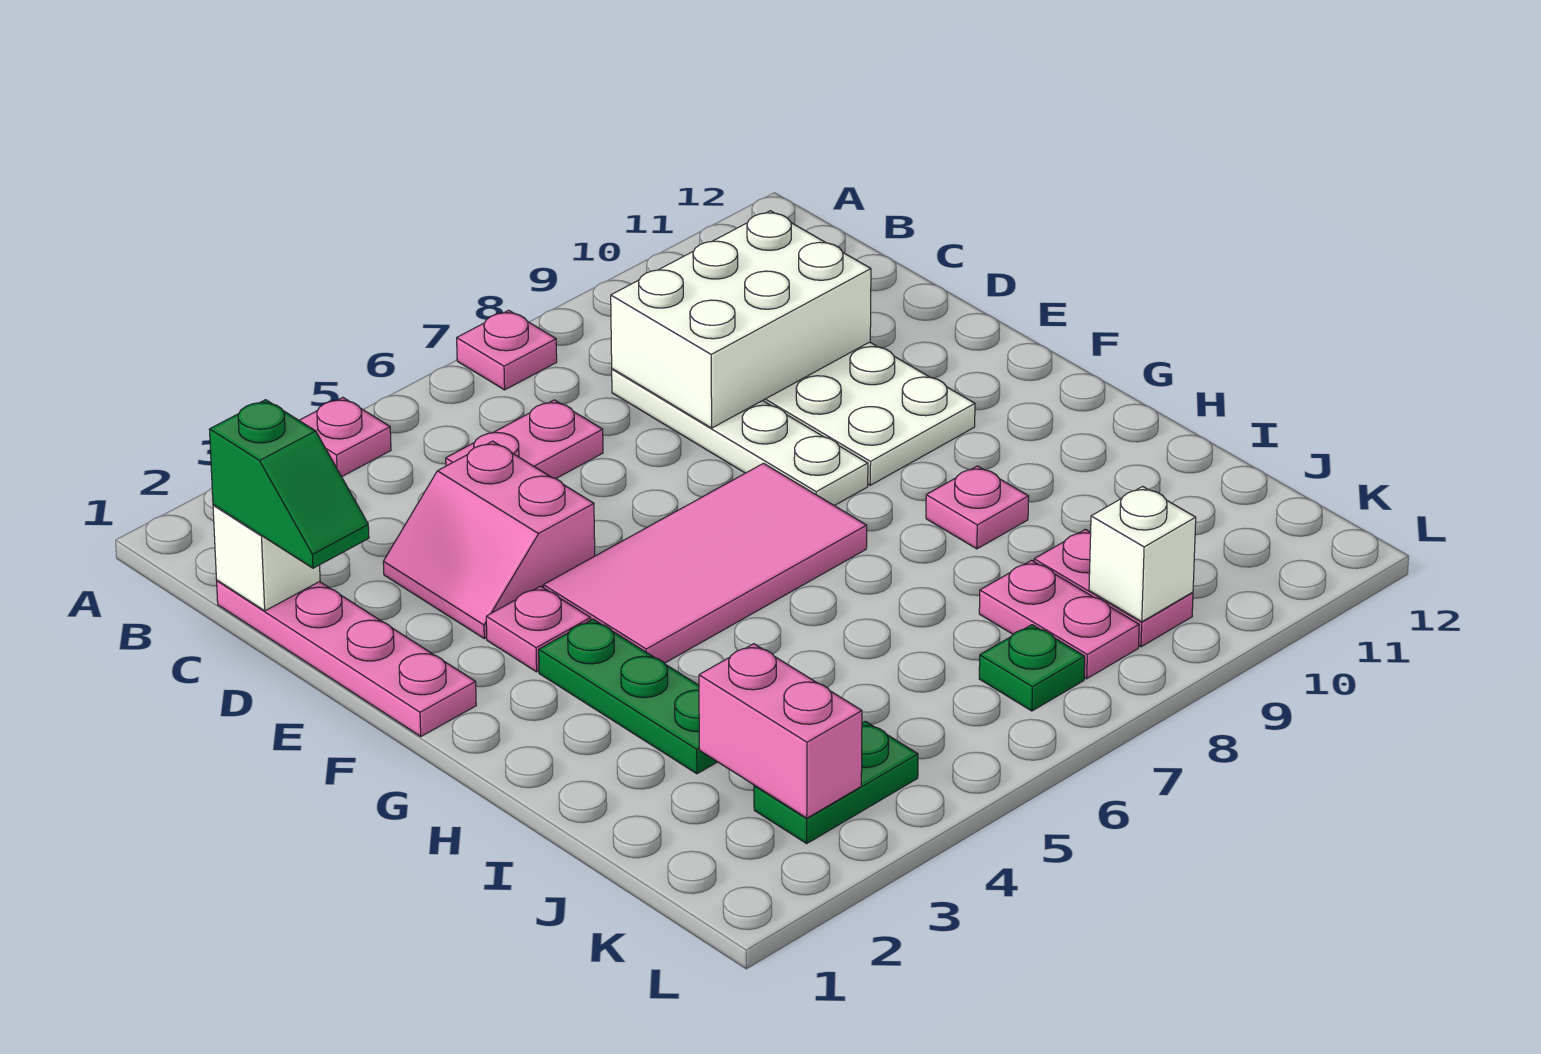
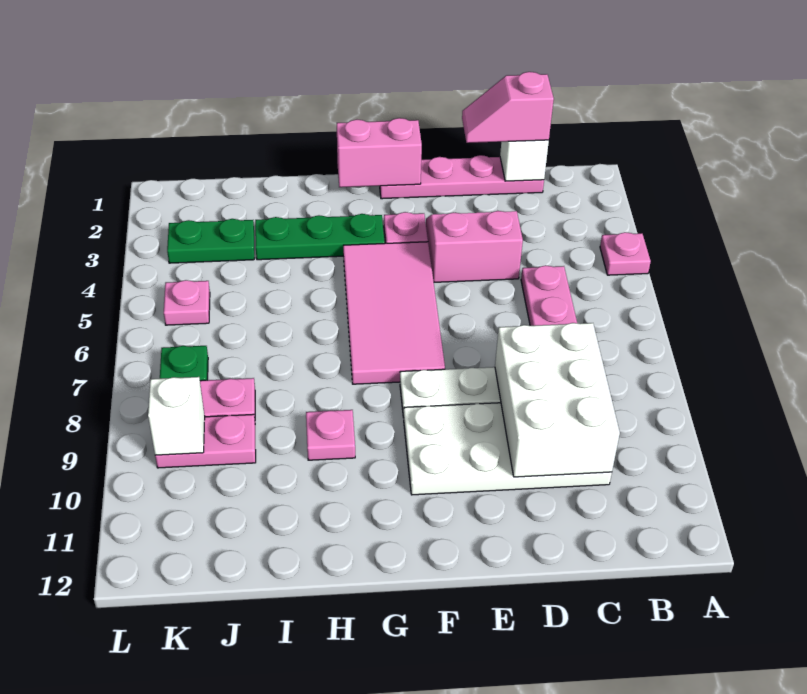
pink plate A7 level 1 -> pink plate K5 level 1
green slope C1:D1 level 3 top C -> pink slope C1:D1 level 3 top C
pink brick J3:K3 level 2 -> pink brick F1:G1 level 2
green plate K3:K4 level 1 -> green plate J3:K3 level 1

